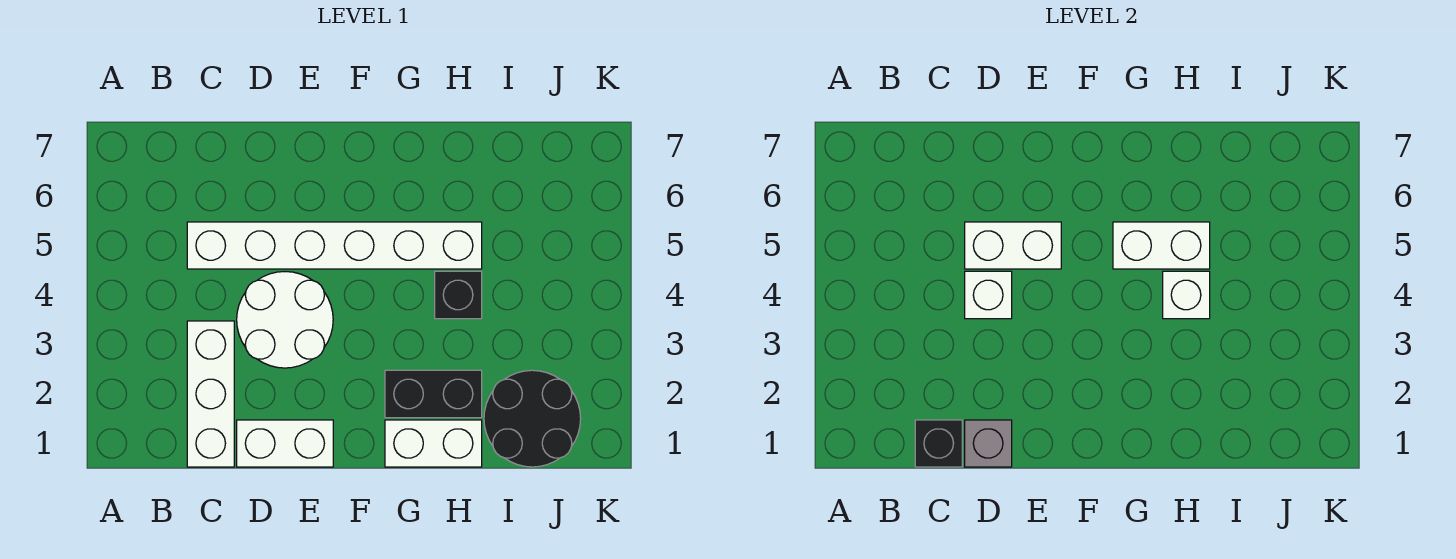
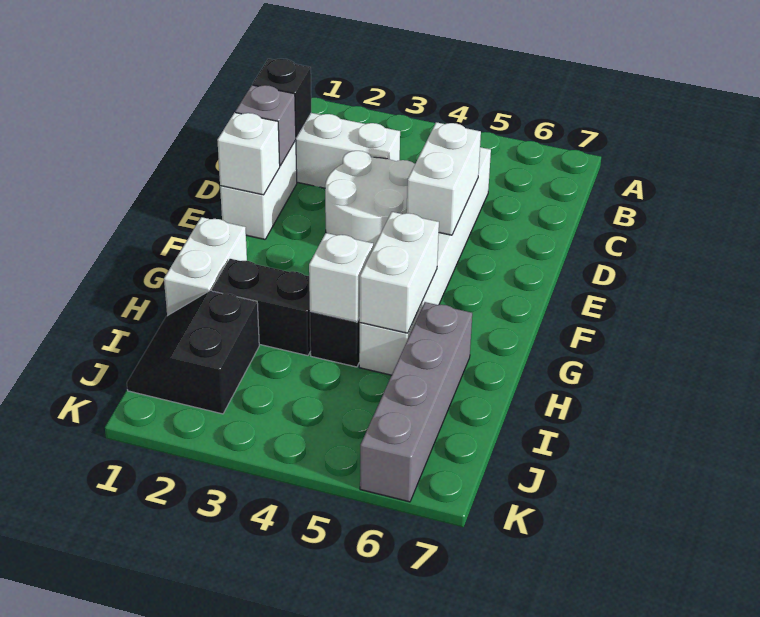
white brick D4 level 2 -> white brick E1 level 2
black brick G2:H2 level 1 -> black brick H2:H3 level 1
none -> grey brick H6:K6 level 1
black round brick I1:J2 level 1 -> black slope I1:J2 level 1 top 2

